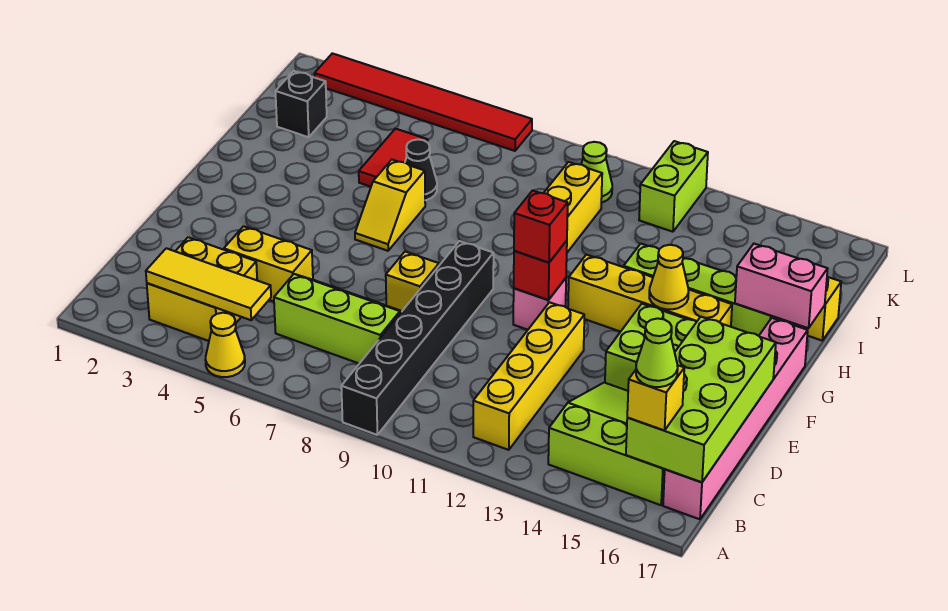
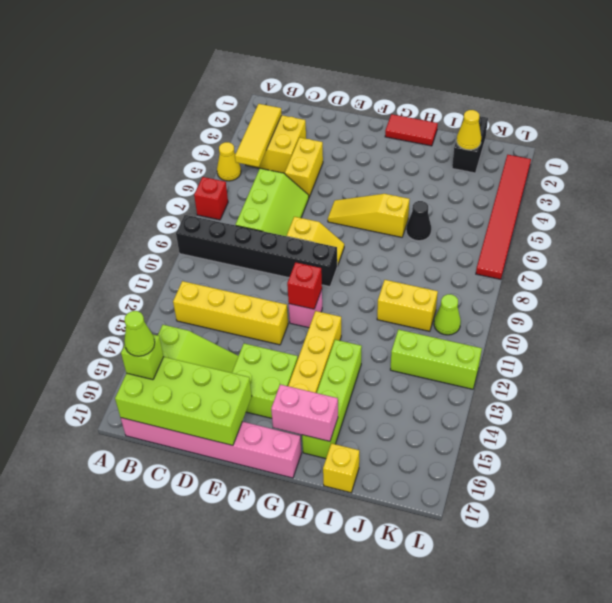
yellow brick B16 level 3 -> lime brick B16 level 3
red brick F11 level 3 -> red brick A7 level 1
yellow slope G6:H6 level 1 top H -> yellow slope F6:H6 level 1 top H
yellow cone G14 level 2 -> yellow cone J2 level 2
pink brick H16:H17 level 2 -> pink brick G16:H16 level 2
red tile I5:J5 level 1 -> red tile G1:H1 level 1
black brick J2 level 1 -> black brick J1:J2 level 1
lime brick K12:L12 level 1 -> lime brick J12:L12 level 1

